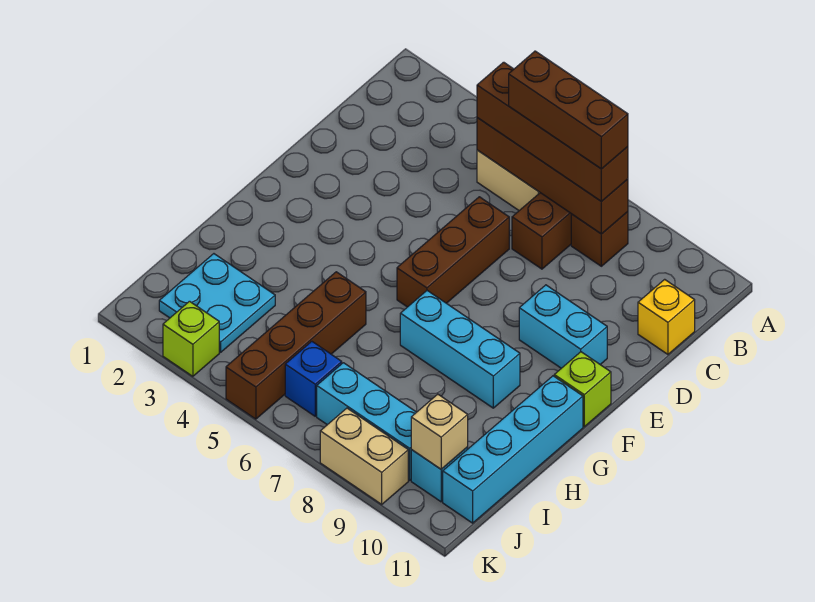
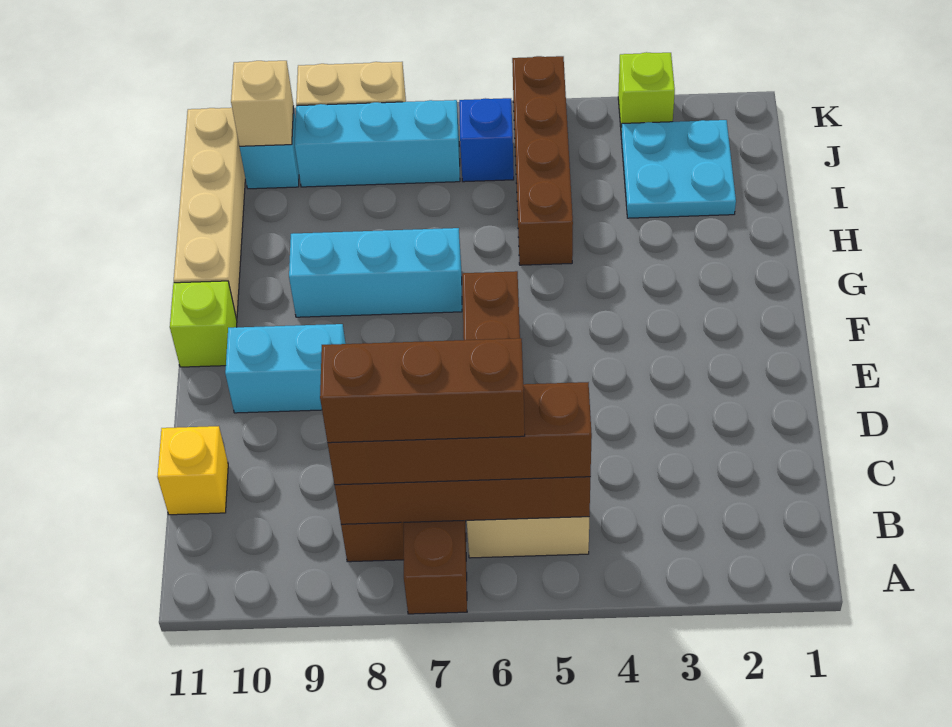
cyan brick G11:J11 level 1 -> tan brick G11:J11 level 1

